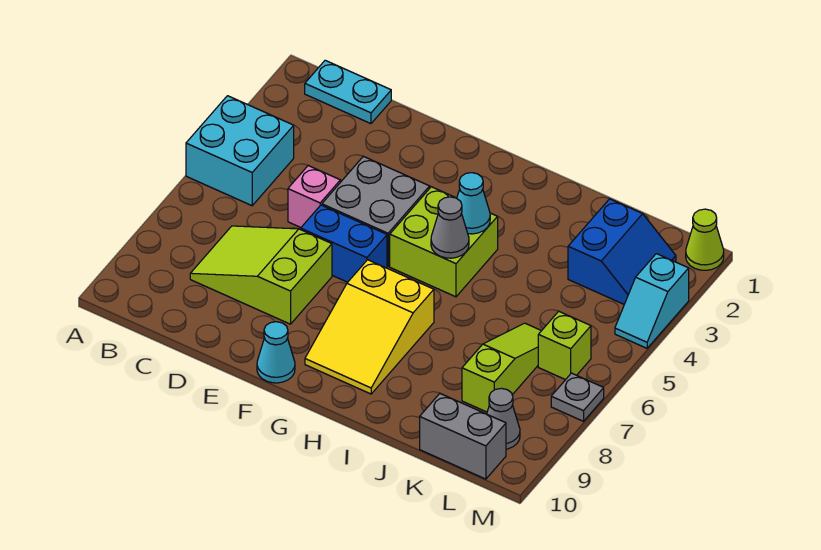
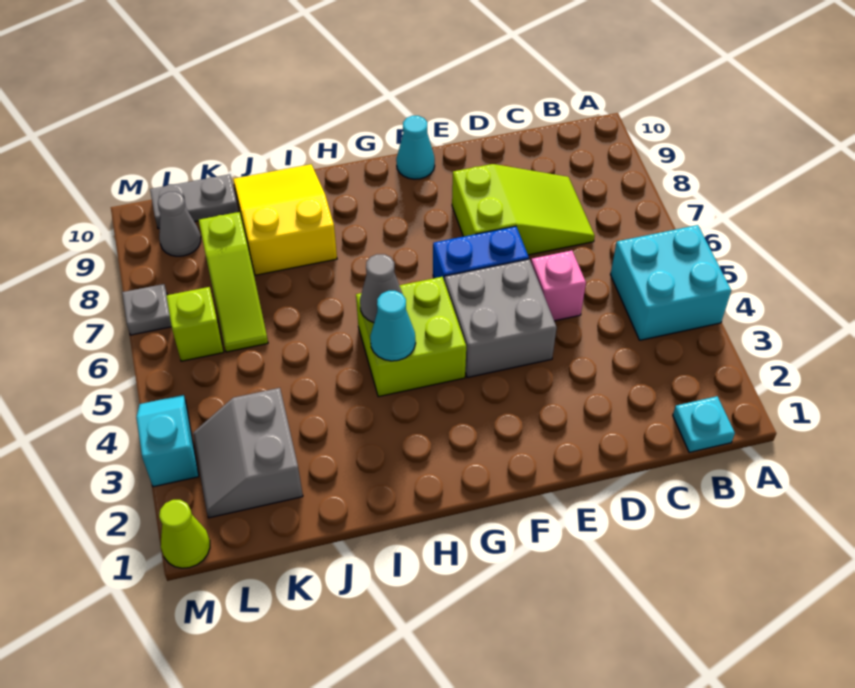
cyan plate B1:C1 level 1 -> cyan plate B1 level 1
yellow slope G7:H9 level 1 top 7 -> yellow slope I8:J10 level 1 top 8
blue slope K2:L3 level 1 top K -> grey slope K2:L3 level 1 top K
grey brick K10:L10 level 1 -> grey plate K10:L10 level 1

